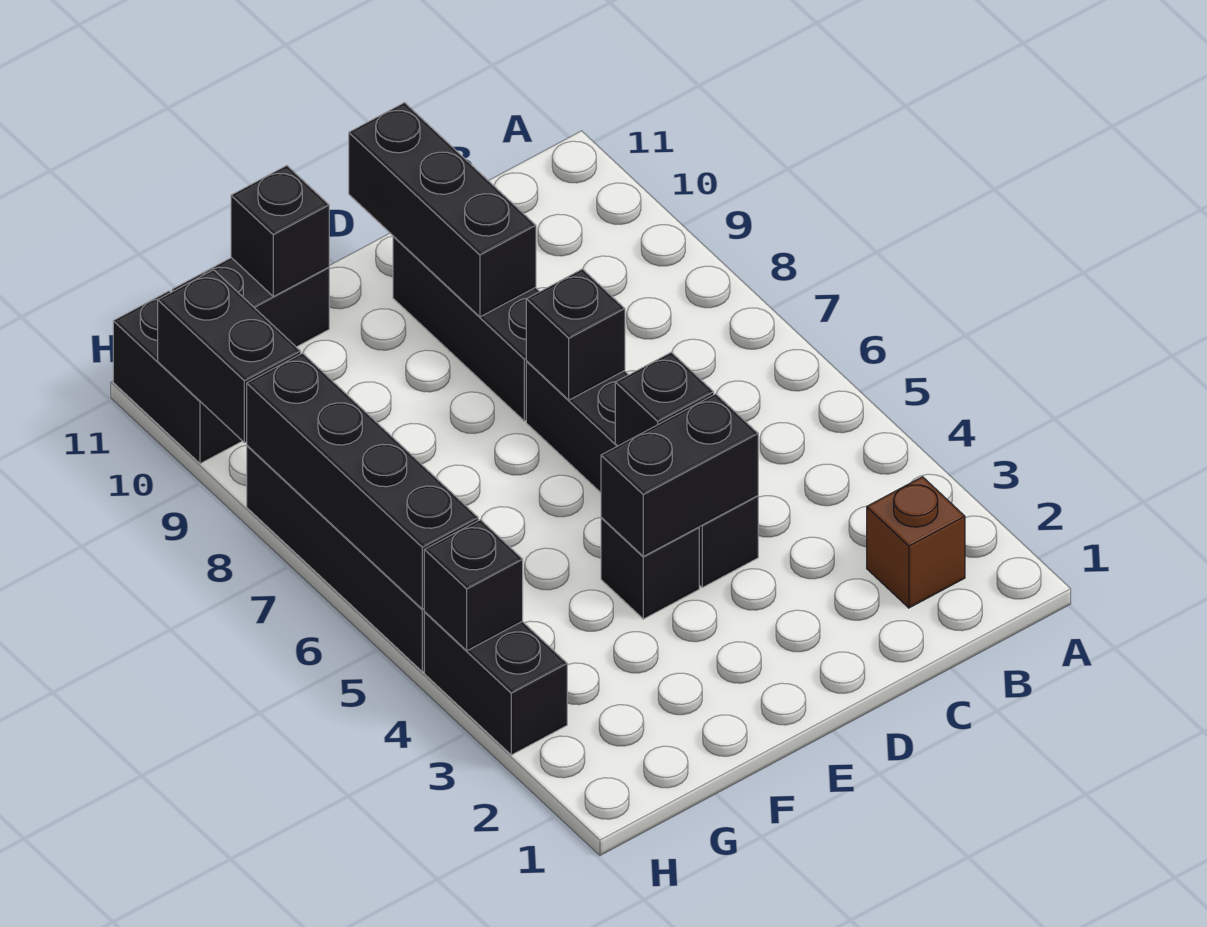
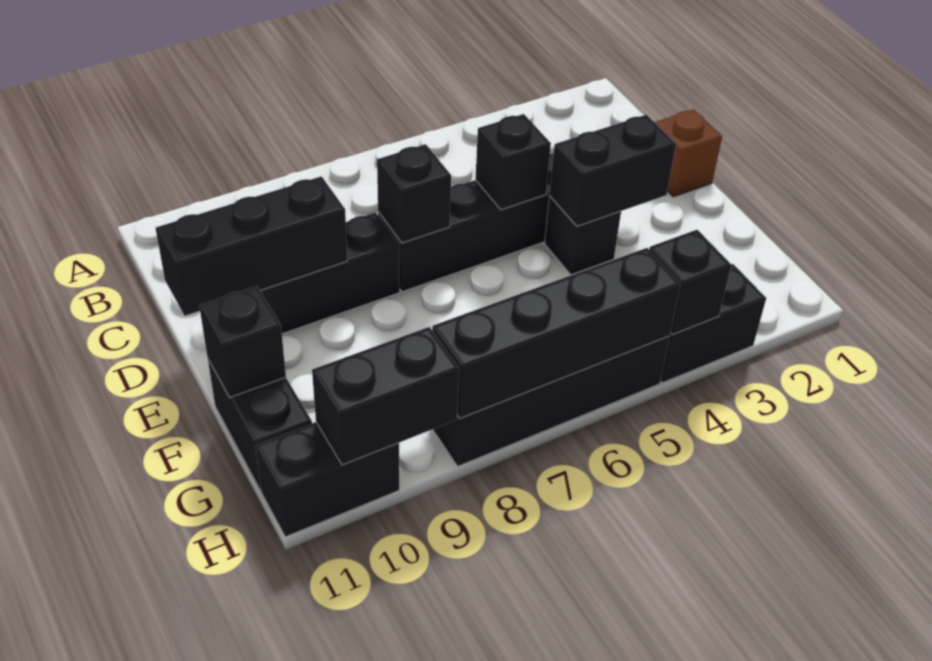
brown brick B2 level 1 -> brown brick D1 level 1
black brick D4:E4 level 2 -> black brick E3:E4 level 2

